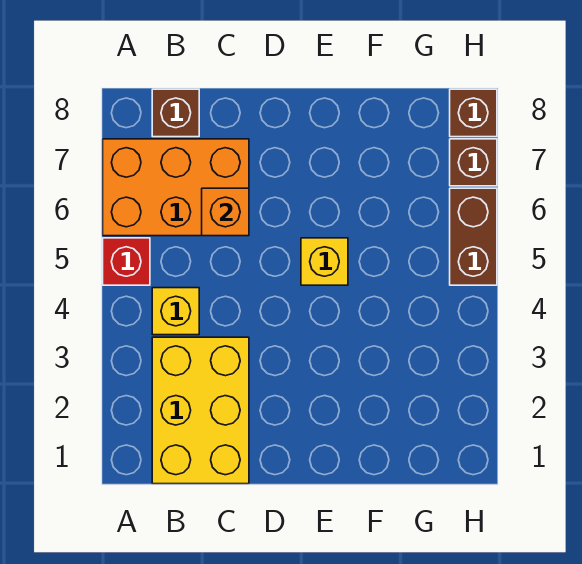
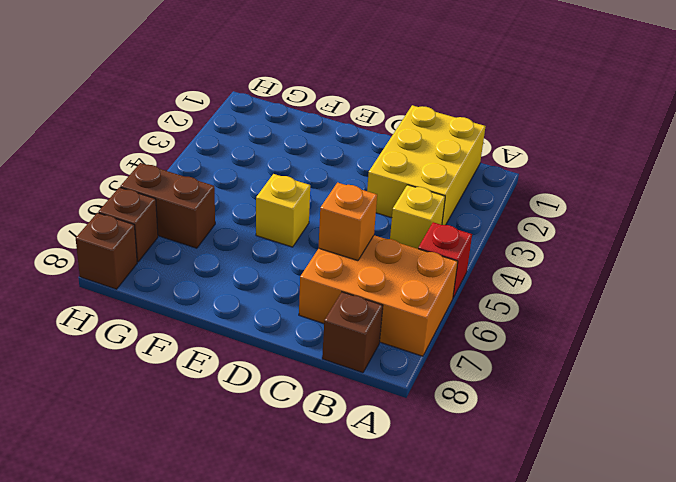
brown brick H5:H6 level 1 -> brown brick G6:H6 level 1

